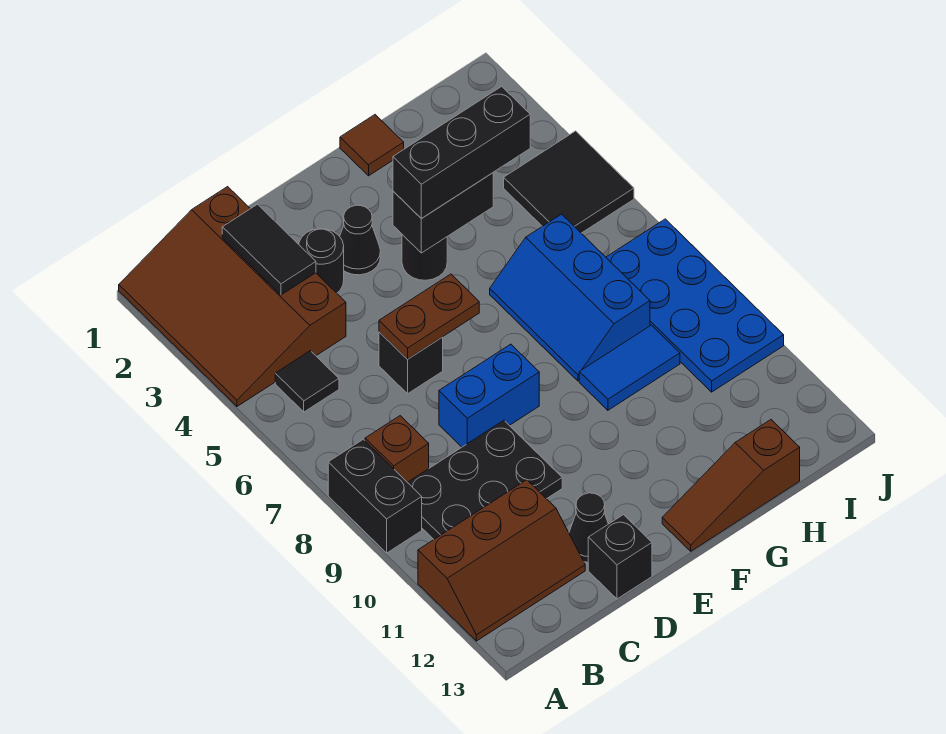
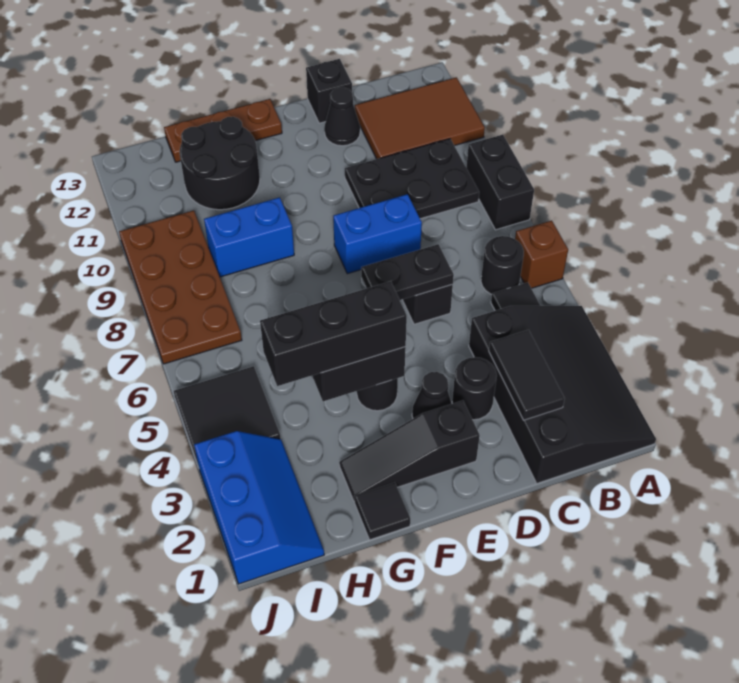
brown slope A1:C4 level 1 top C -> black slope A1:C4 level 1 top C
brown slope A11:C12 level 1 top 11 -> brown tile A11:C12 level 1
none -> black round brick B6 level 1
brown brick B8 level 1 -> brown brick A6 level 1
brown plate D6:E6 level 2 -> black plate D6:E6 level 2
none -> black slope E2:G2 level 1 top E
brown slope F13:H13 level 1 top H -> brown plate F13:H13 level 1
brown tile G1 level 1 -> black tile G1 level 1
blue slope G6:H8 level 1 top H -> blue slope I1:J3 level 1 top J
blue tile G9:H9 level 1 -> blue brick G9:H9 level 1
none -> black round brick G11:H12 level 1
blue plate I7:J10 level 1 -> brown plate I7:J10 level 1

